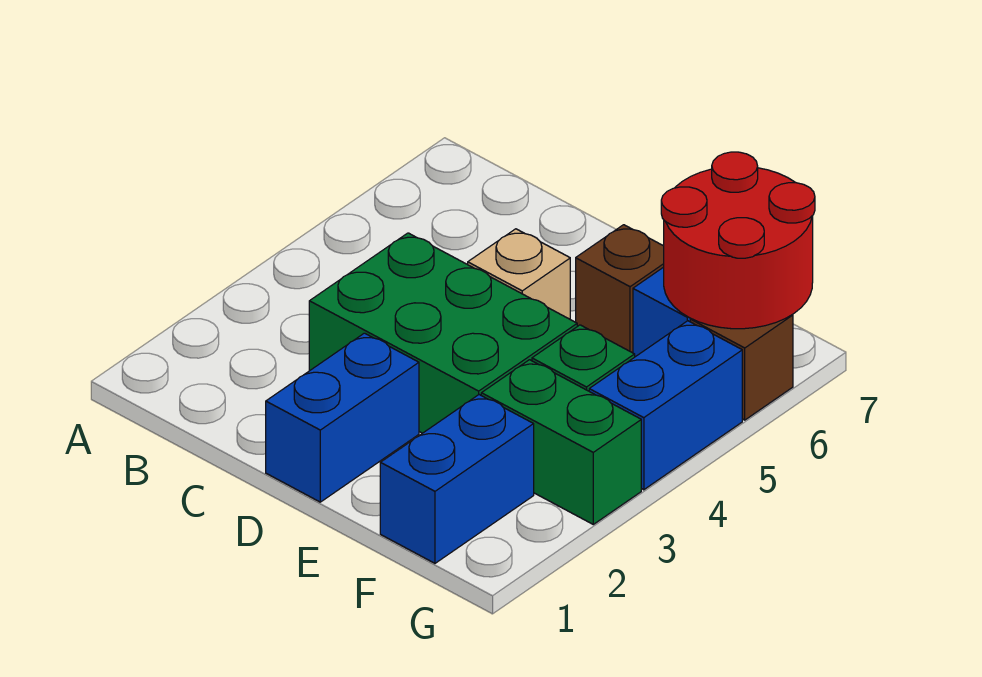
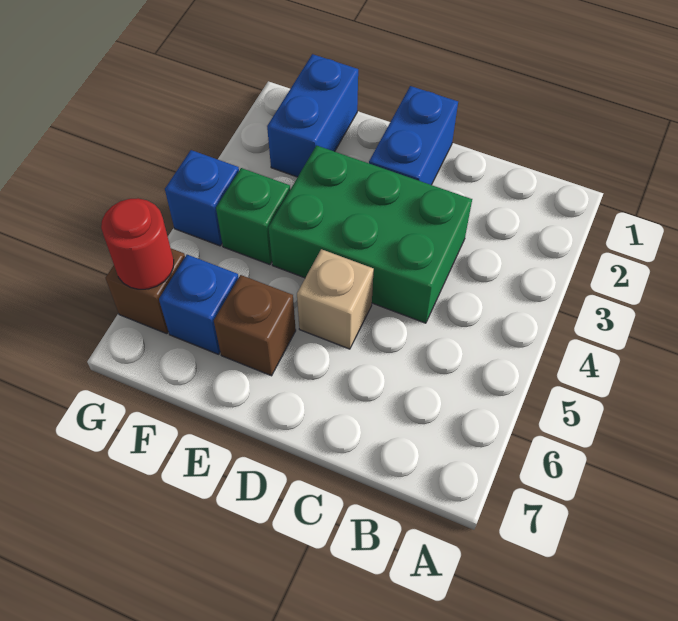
green brick F3:G3 level 1 -> none
red round brick F6:G7 level 2 -> red round brick G6 level 2
blue brick G4:G5 level 1 -> blue brick G4 level 1

